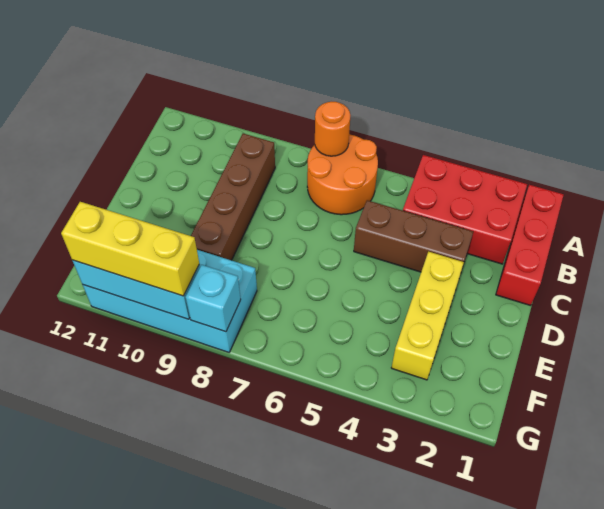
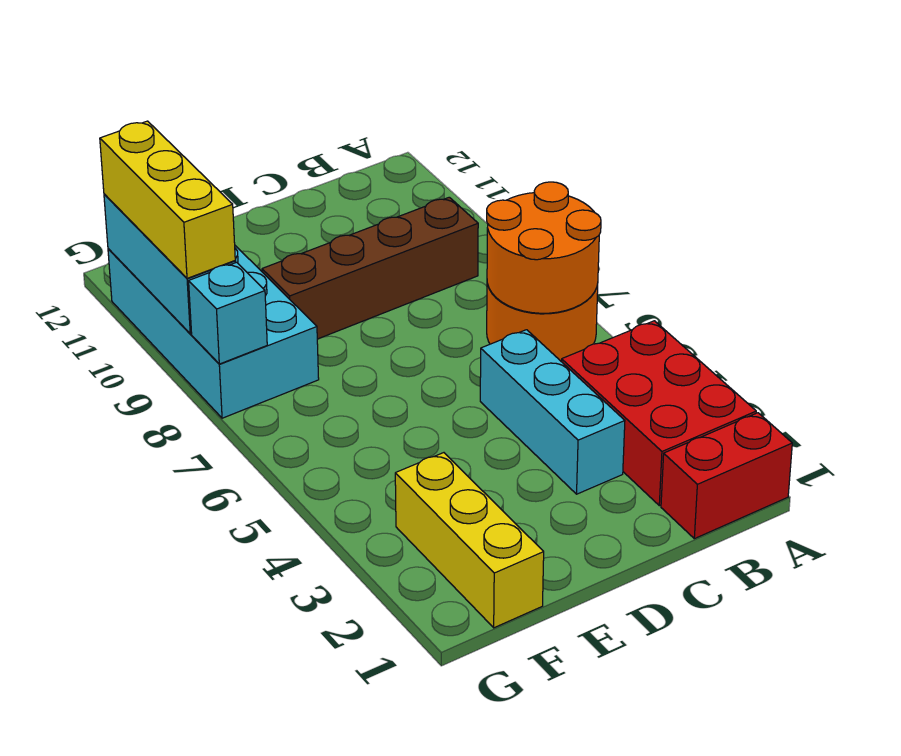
red brick A1:C1 level 1 -> red brick A1:B1 level 1
orange round brick A7 level 2 -> orange round brick A6:B7 level 2
brown brick C3:C5 level 1 -> cyan brick C3:C5 level 1
yellow brick D3:F3 level 1 -> yellow brick F1:F3 level 1

